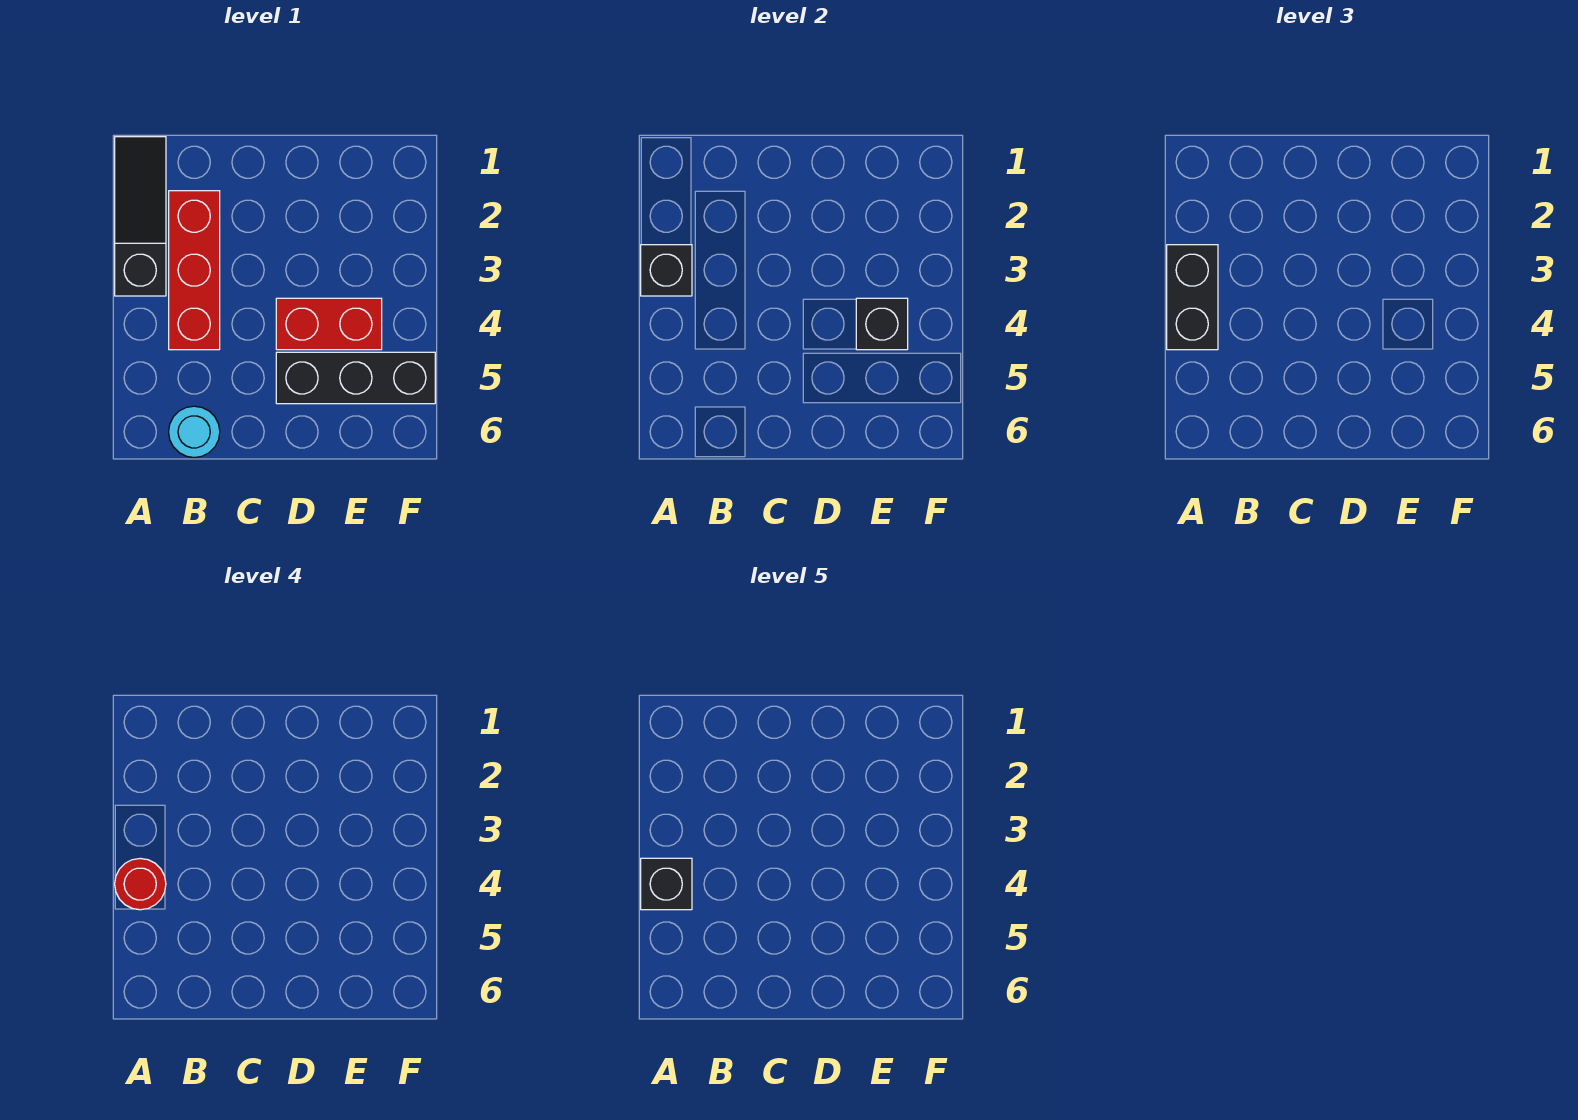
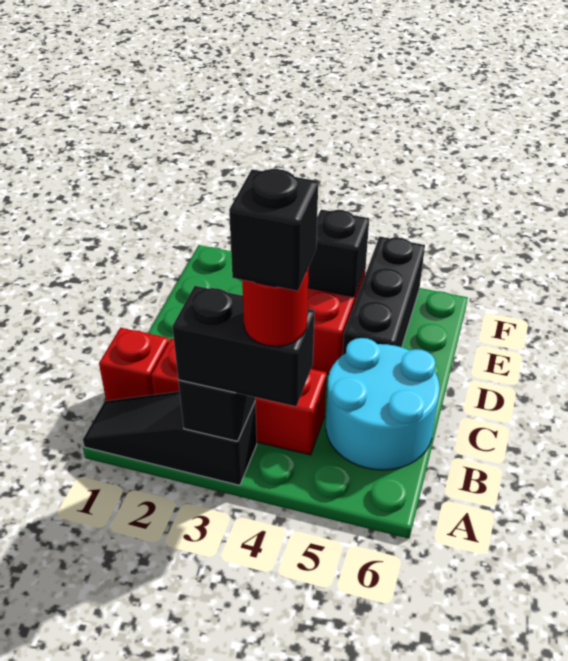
none -> red brick B1 level 1
cyan round brick B6 level 1 -> cyan round brick B5:C6 level 1

